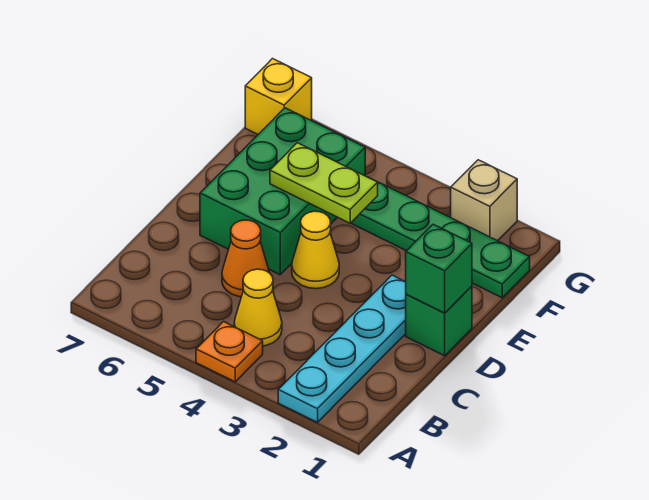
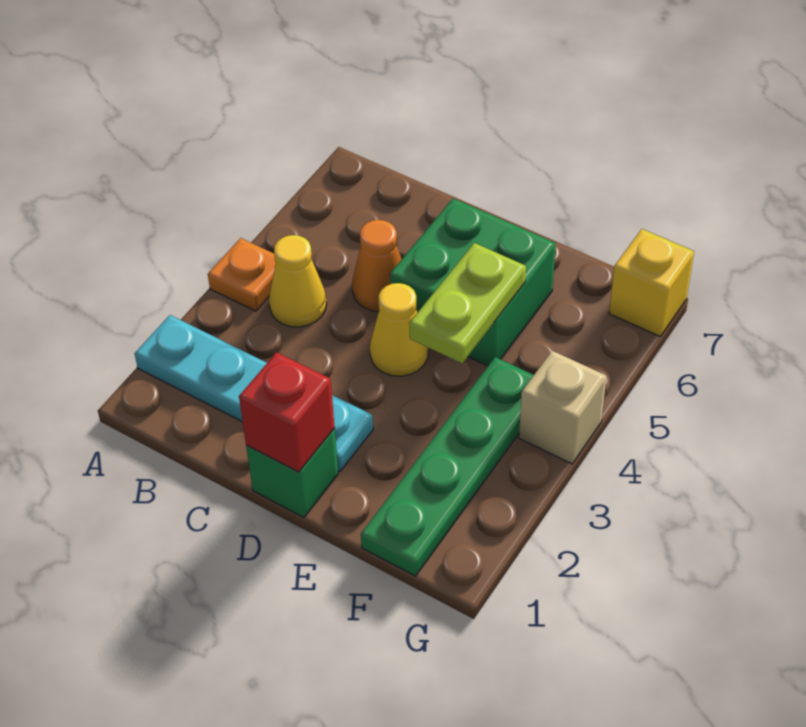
green brick D1 level 2 -> red brick D1 level 2
green brick D5:F6 level 1 -> green brick D5:E6 level 1
tan brick G2 level 1 -> tan brick G4 level 1

